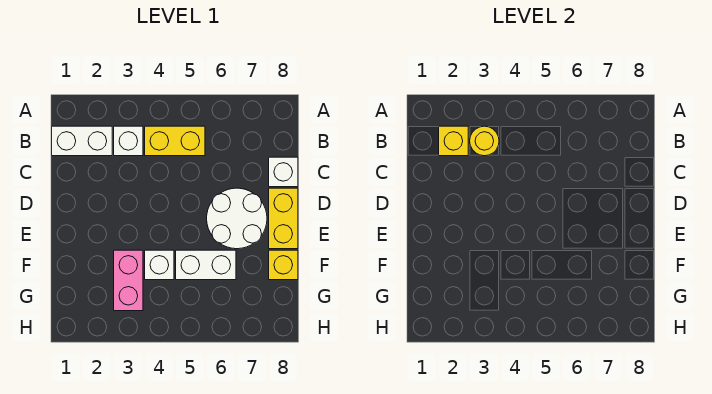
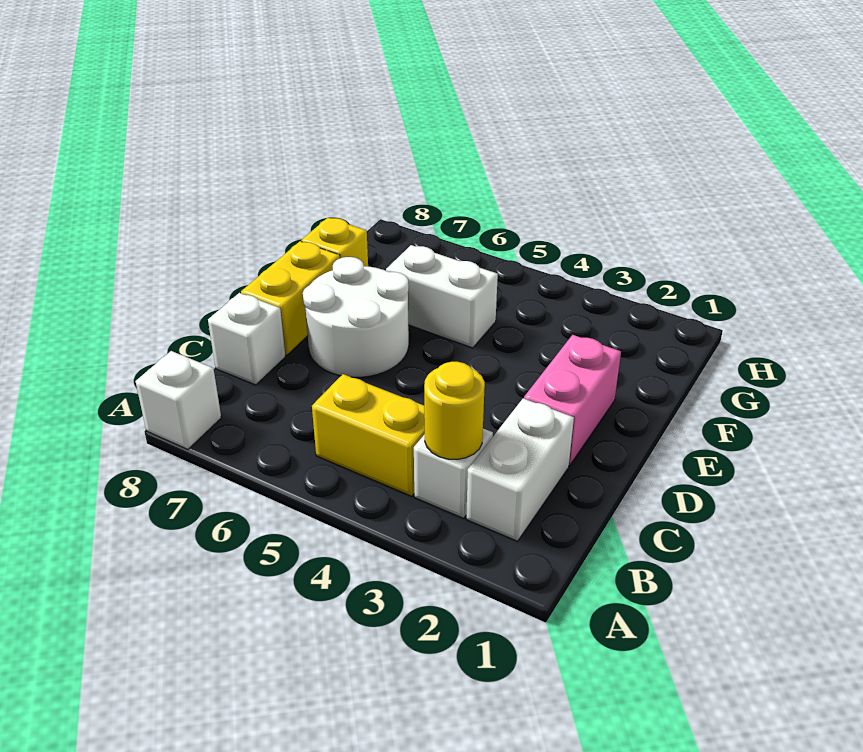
white brick B1:B2 level 1 -> white brick B2:C2 level 1
yellow brick B2 level 2 -> none
pink brick F3:G3 level 1 -> pink brick D2:E2 level 1
white brick F4 level 1 -> white brick A8 level 1

